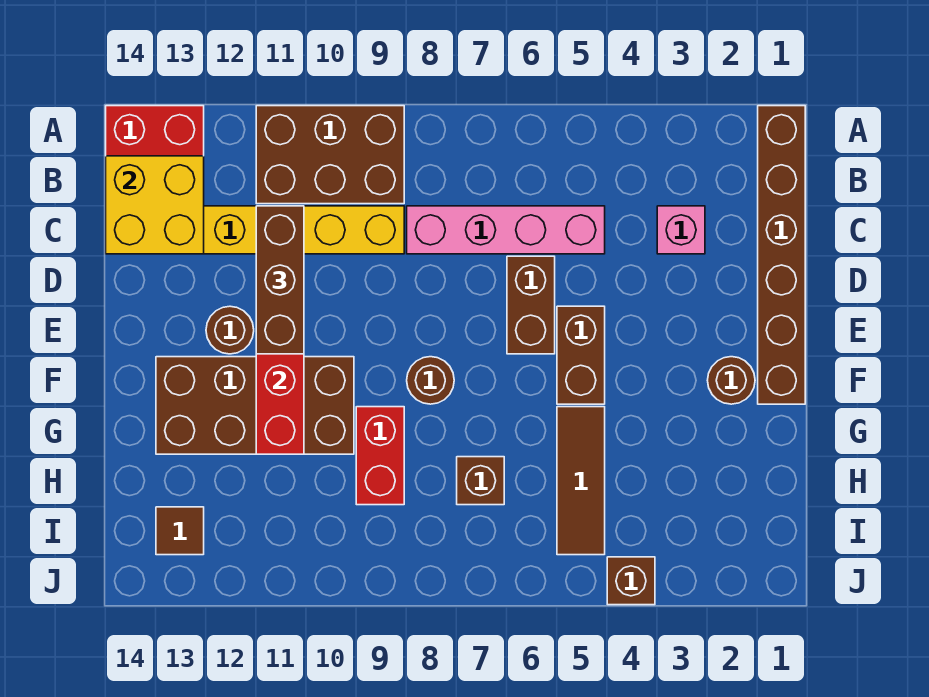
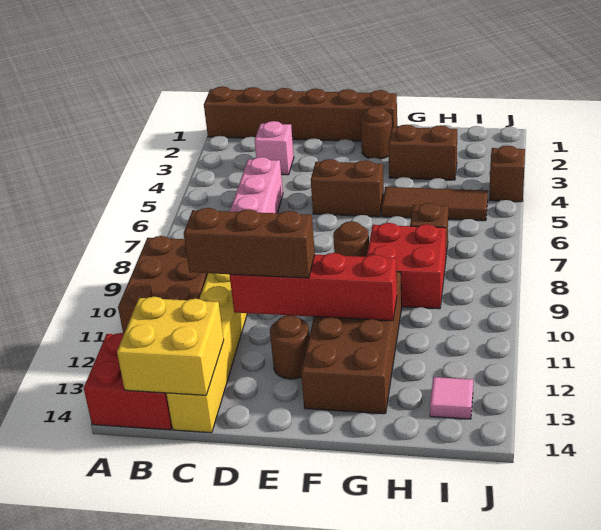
brown brick D6:E6 level 1 -> brown brick G3:H3 level 1
red brick G9:H9 level 1 -> red brick G8:H9 level 1
brown tile I13 level 1 -> pink tile I13 level 1

